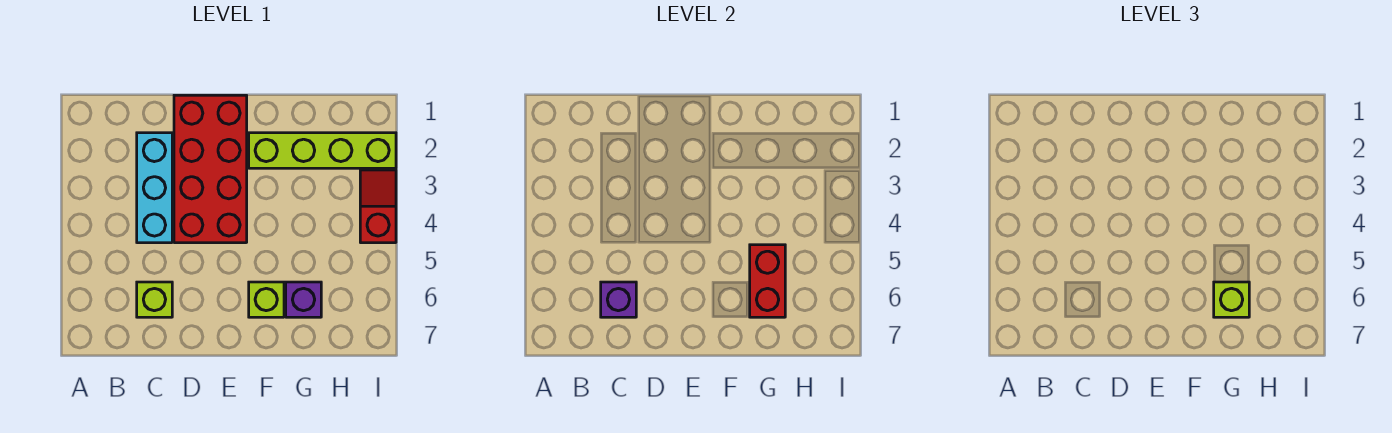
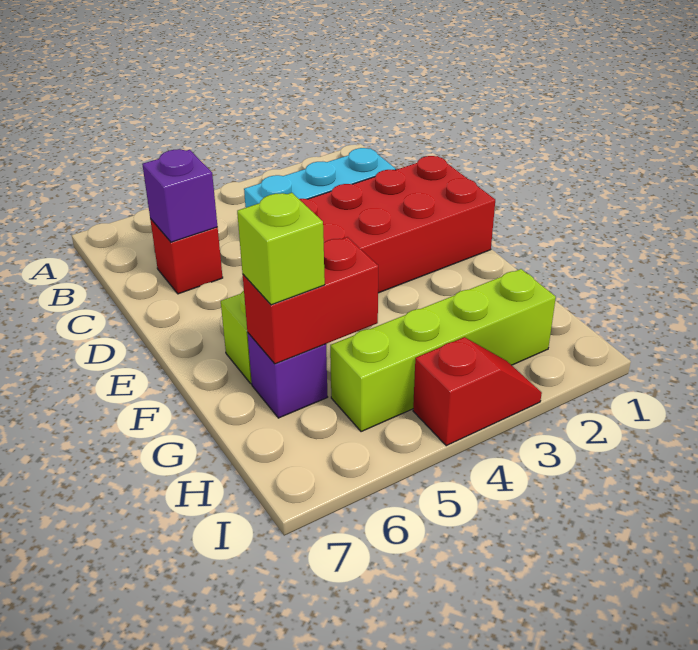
lime brick C6 level 1 -> red brick C6 level 1
lime brick F2:I2 level 1 -> lime brick H2:H5 level 1

